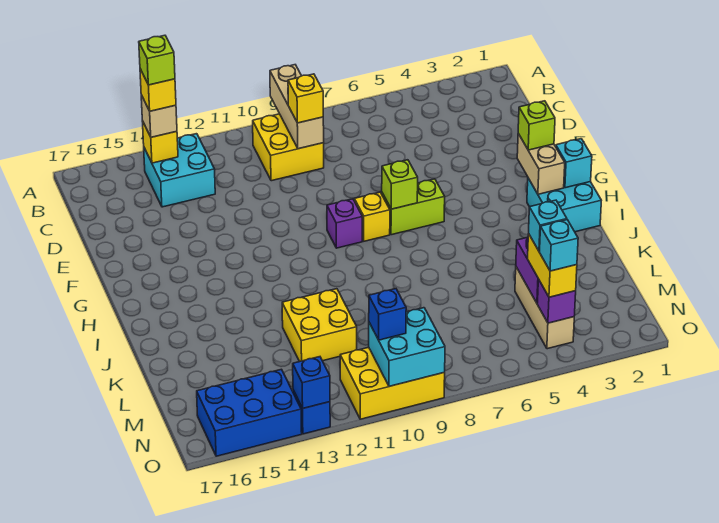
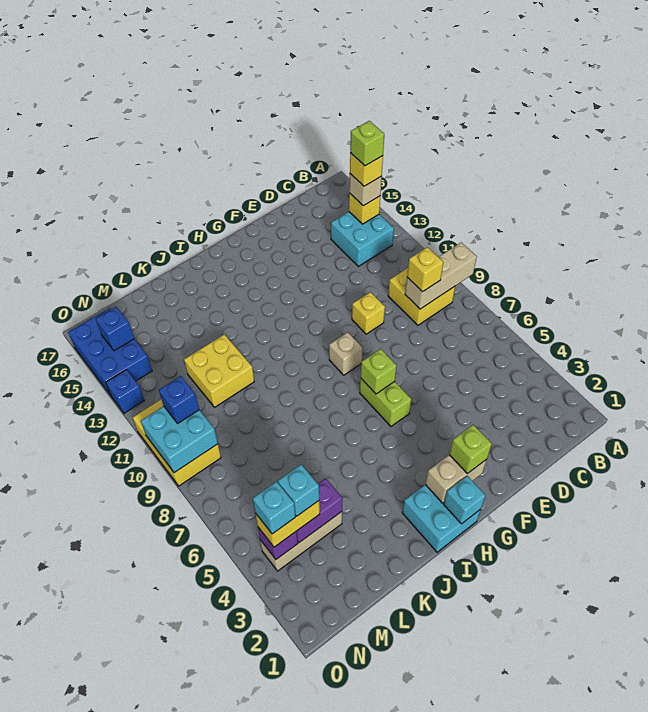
yellow brick G8 level 1 -> yellow brick E10 level 1
purple brick G9 level 1 -> tan brick G9 level 1
blue brick O13 level 2 -> blue brick N15 level 2

